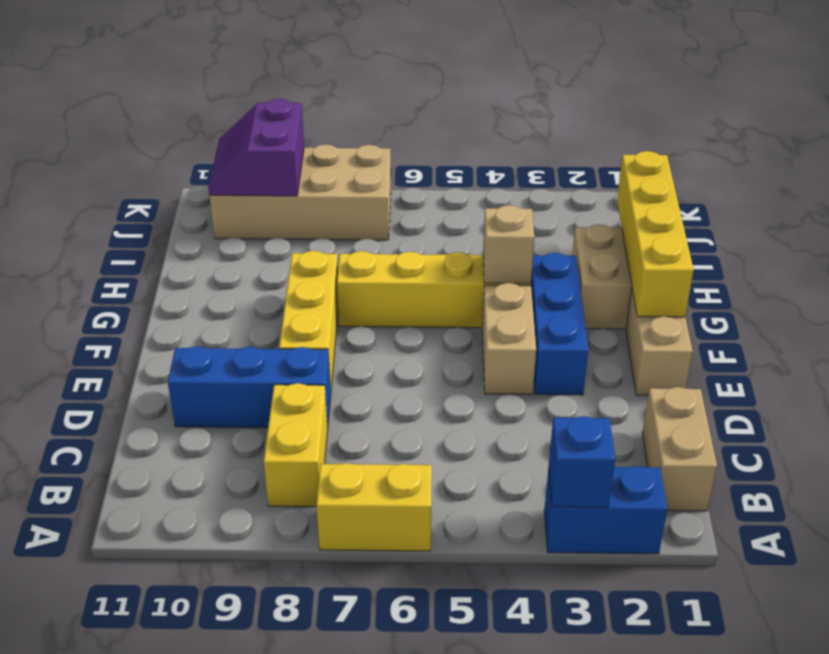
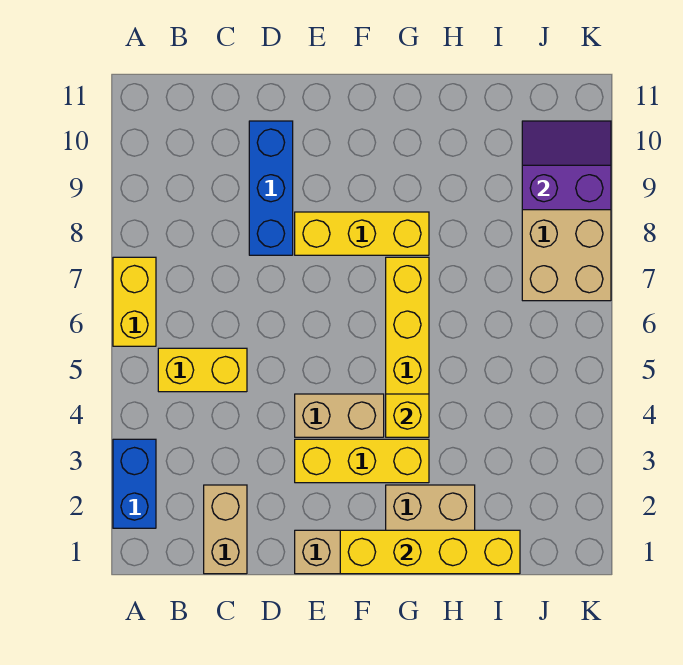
blue brick A3 level 2 -> none
tan brick B1:C1 level 1 -> tan brick C1:C2 level 1
yellow brick B8:C8 level 1 -> yellow brick B5:C5 level 1
blue brick E3:G3 level 1 -> yellow brick E3:G3 level 1
tan brick G4 level 2 -> yellow brick G4 level 2

